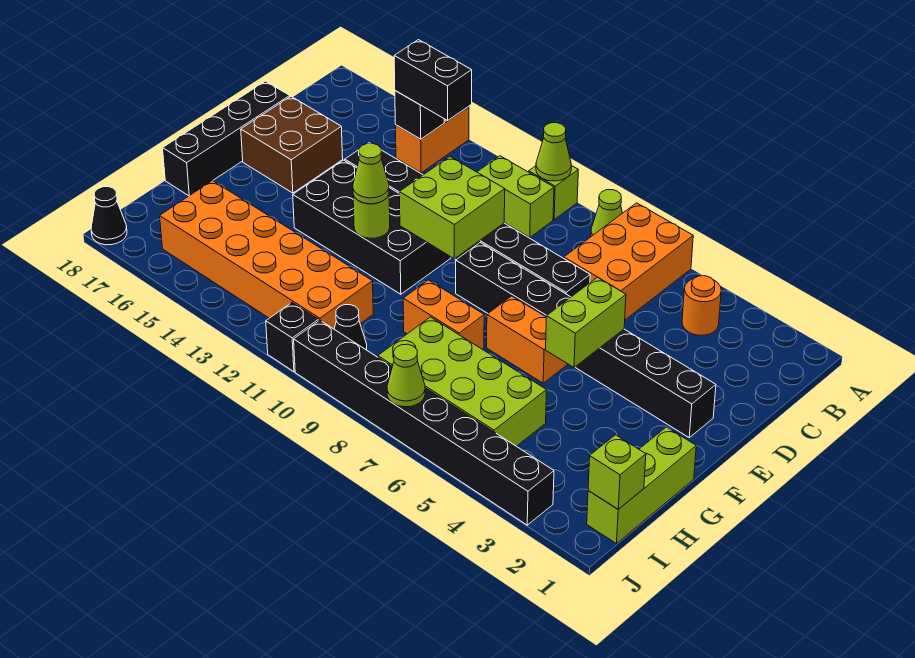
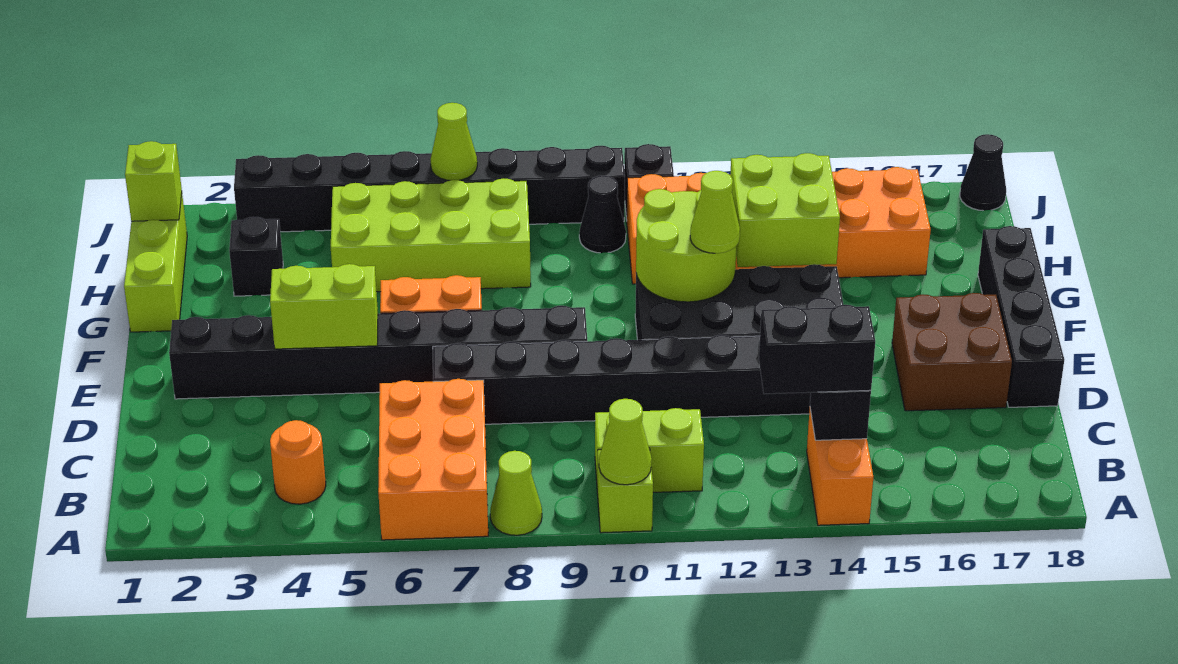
lime brick D10:E11 level 2 -> lime brick G13:H14 level 2
lime brick E5:F5 level 2 -> lime brick E4:E5 level 2
lime round brick F12 level 2 -> lime round brick F11:G12 level 2
orange brick G8:G9 level 1 -> none
none -> black brick H3 level 1

